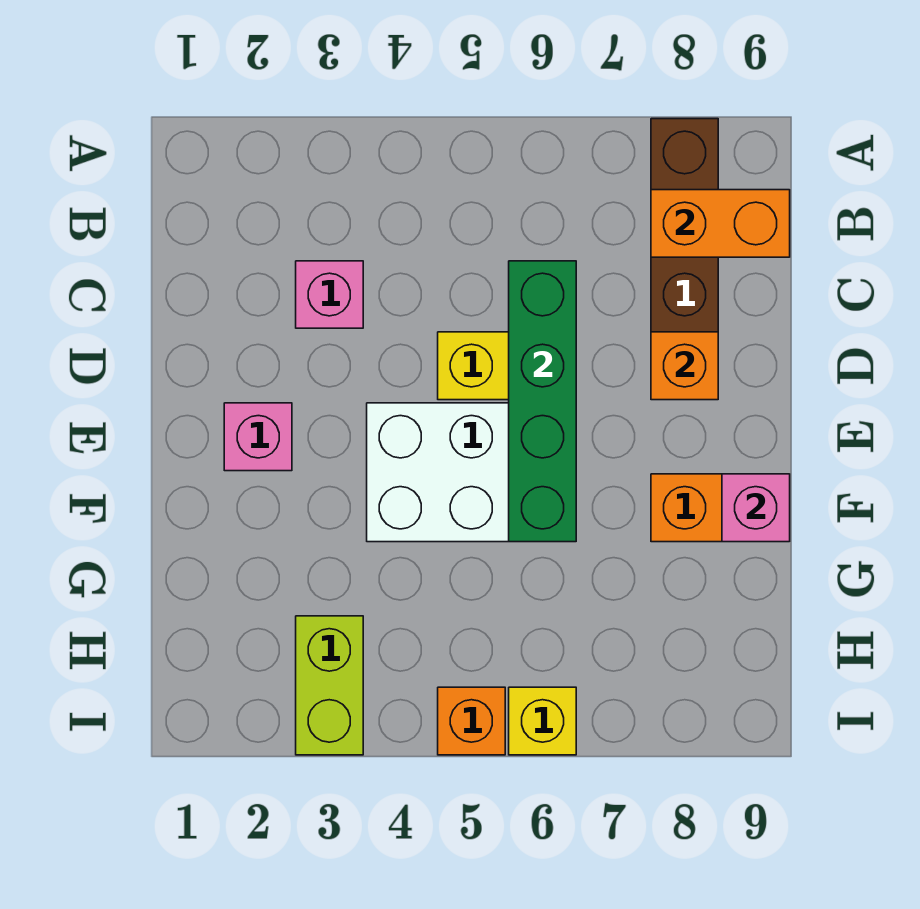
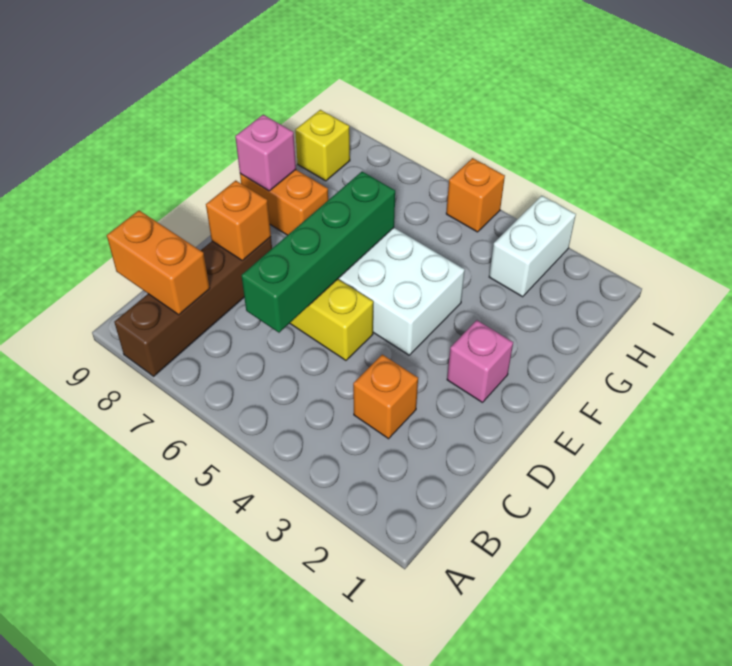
pink brick C3 level 1 -> orange brick C3 level 1
lime brick H3:I3 level 1 -> white brick H3:I3 level 1
yellow brick I6 level 1 -> yellow brick H9 level 1

